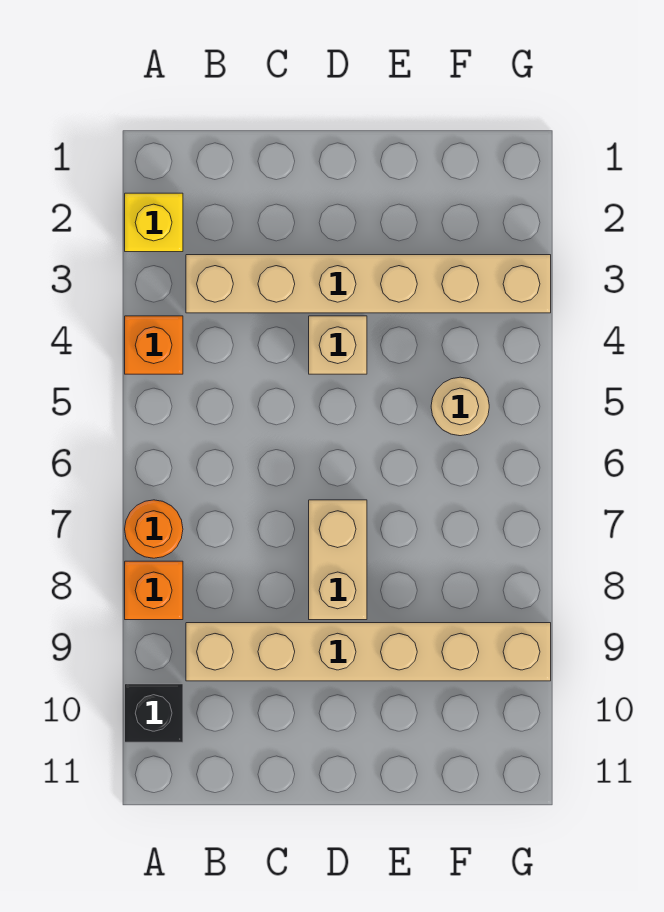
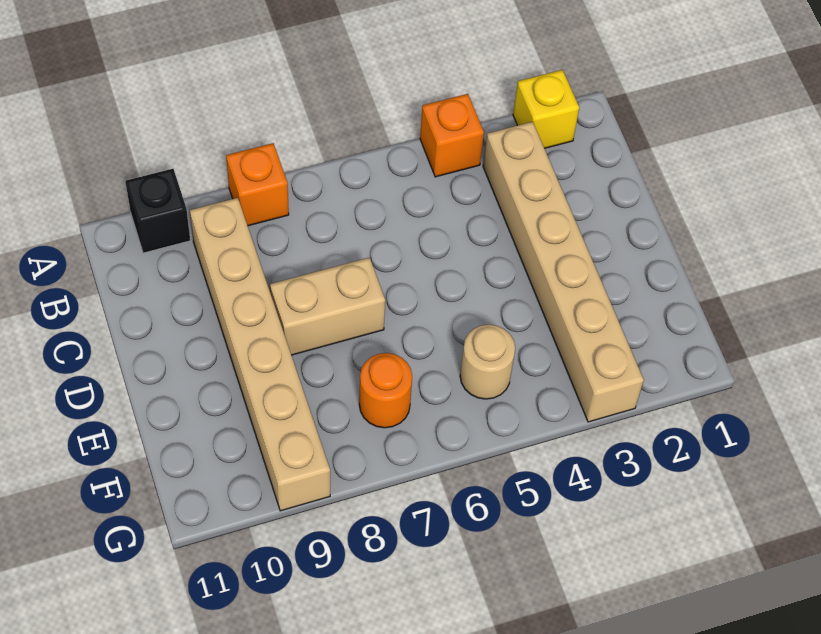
orange round brick A7 level 1 -> orange round brick F7 level 1
tan brick D4 level 1 -> none

